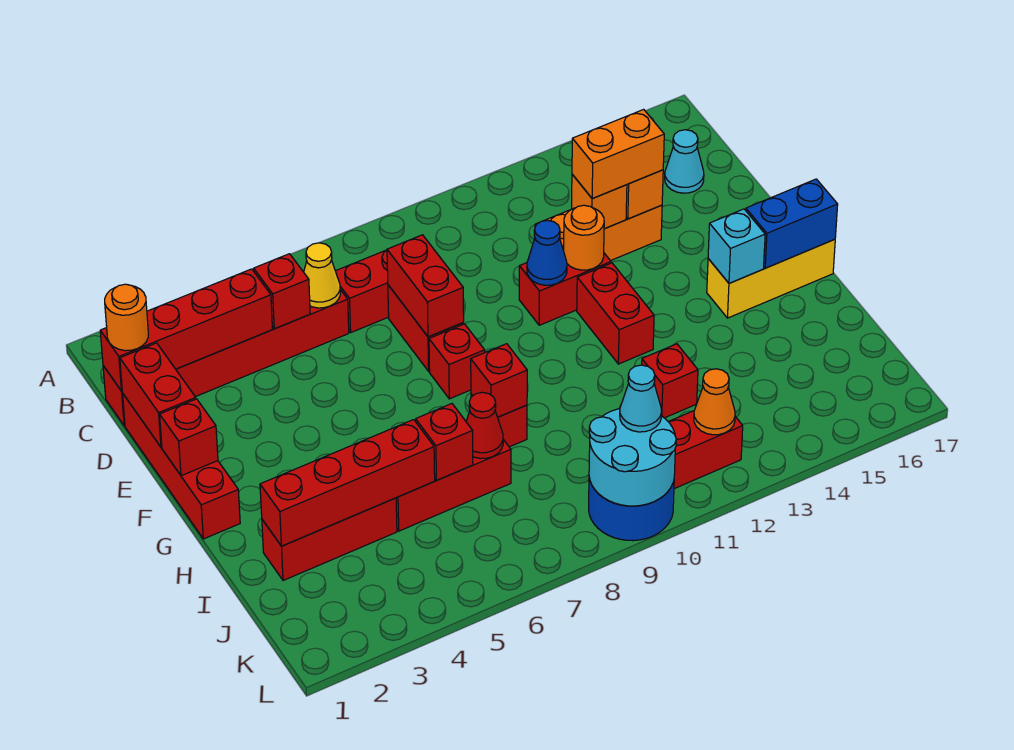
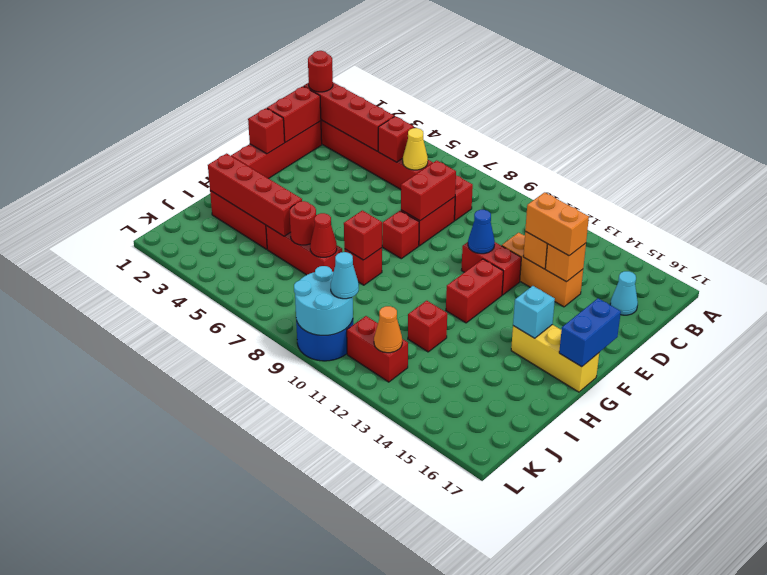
orange round brick C1 level 3 -> red round brick C1 level 3
orange round brick E12 level 2 -> none
blue brick G16:G17 level 2 -> blue brick F17:G17 level 2
red brick I6 level 2 -> red round brick I6 level 2

